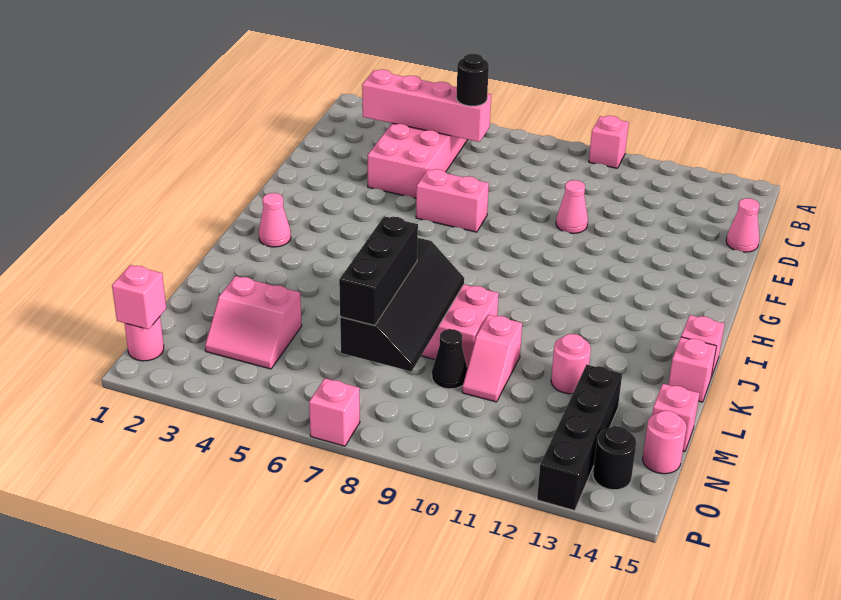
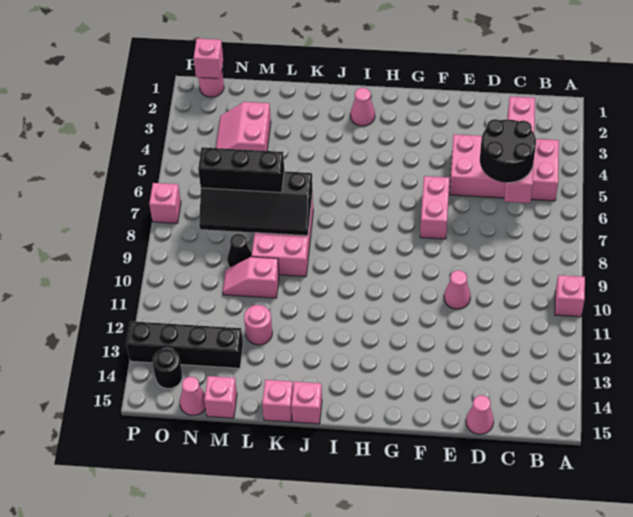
black round brick C6 level 3 -> black round brick C5:D6 level 3
pink round brick N15 level 1 -> pink cone N15 level 1

